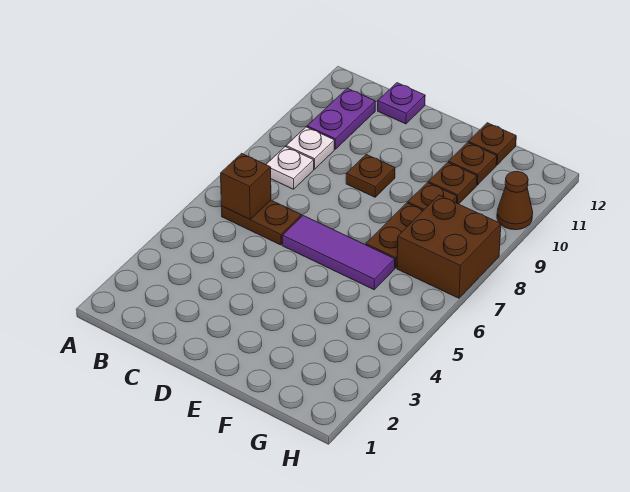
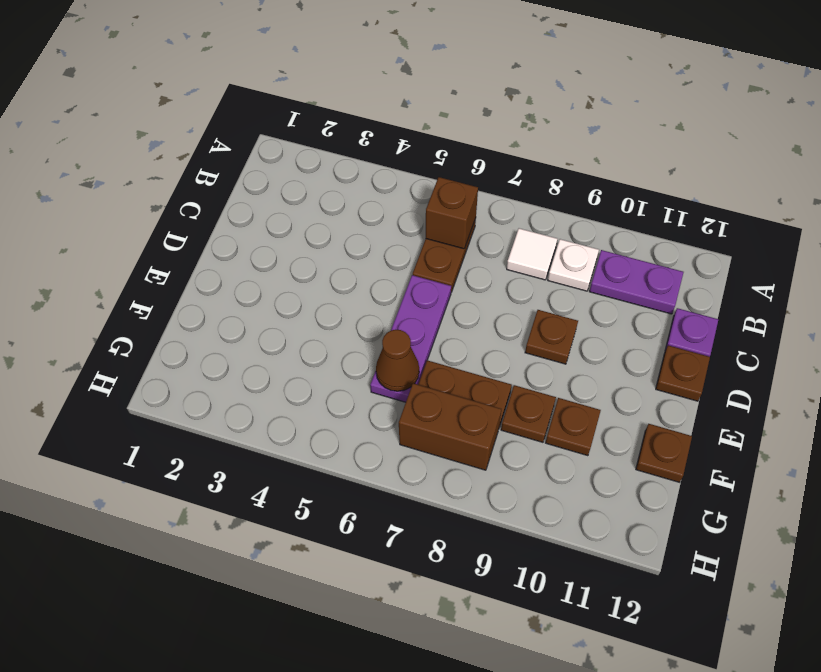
white plate B8 level 1 -> white tile B8 level 1
purple tile D6:F6 level 1 -> purple plate D6:F6 level 1
brown plate F11 level 1 -> brown plate D12 level 1
brown brick G7:H8 level 1 -> brown brick G7:G8 level 1
brown cone H10 level 1 -> brown cone F6 level 2

